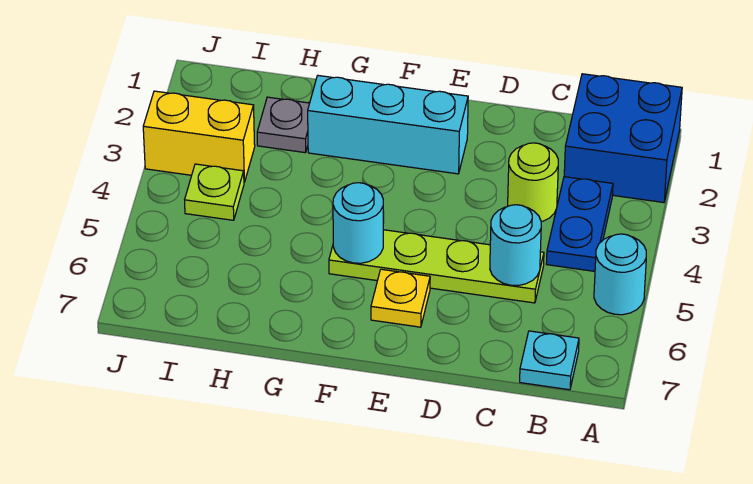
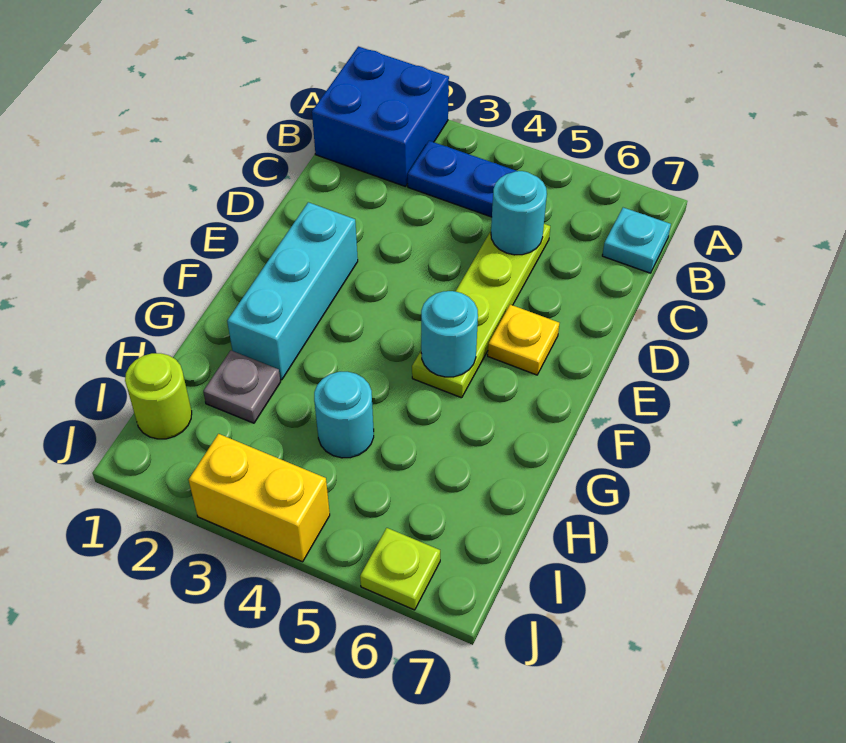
cyan round brick A5 level 1 -> cyan round brick H4 level 1
lime round brick C3 level 1 -> lime round brick I1 level 1
yellow brick I3:J3 level 1 -> yellow brick J3:J4 level 1
lime plate I4 level 1 -> lime plate J6 level 1

